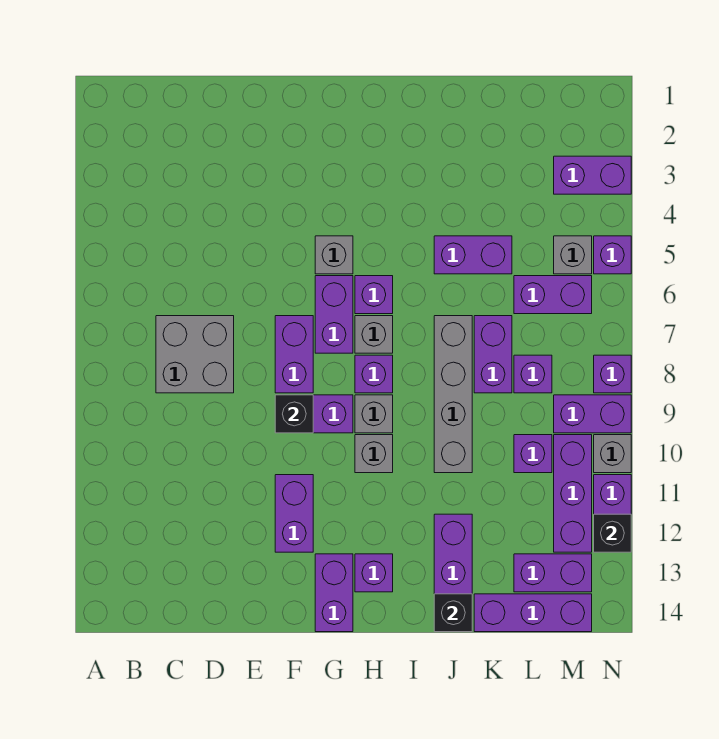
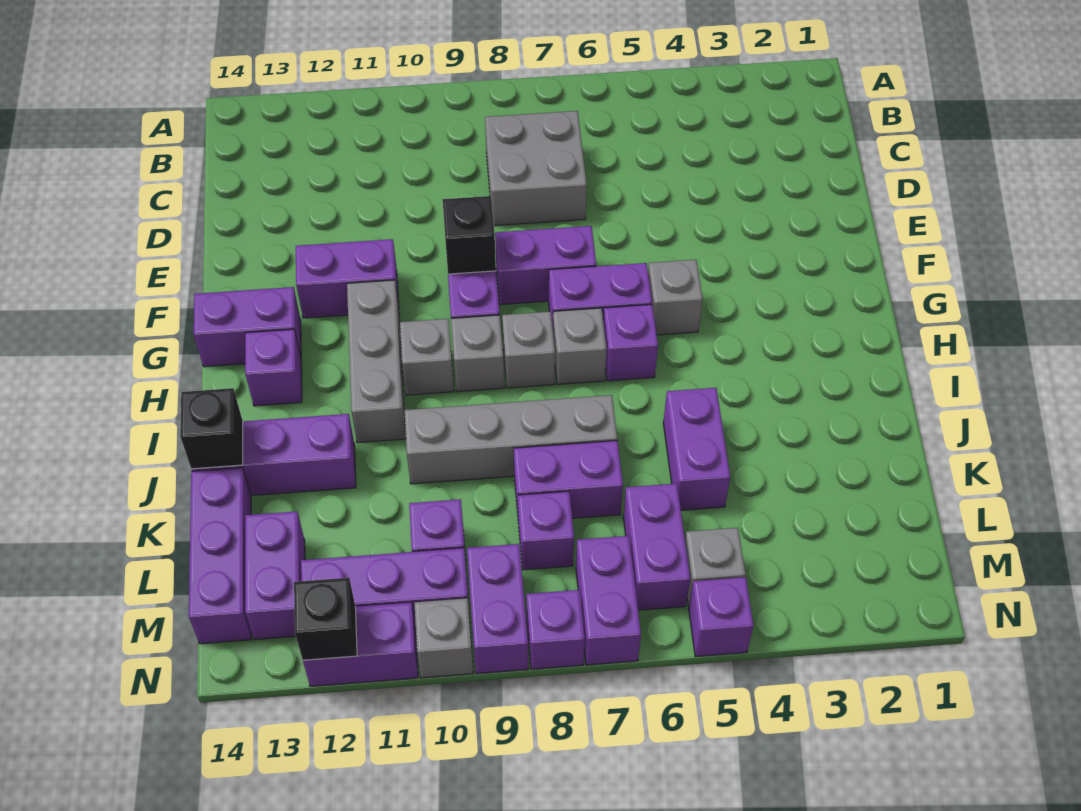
none -> grey brick G11:I11 level 1
purple brick H8 level 1 -> grey brick H8 level 1
purple brick M3:N3 level 1 -> purple brick M7:N7 level 1

